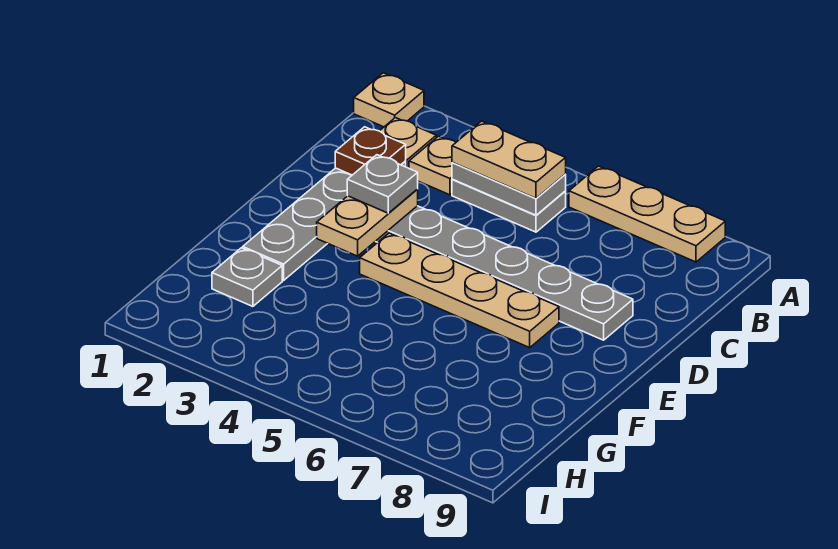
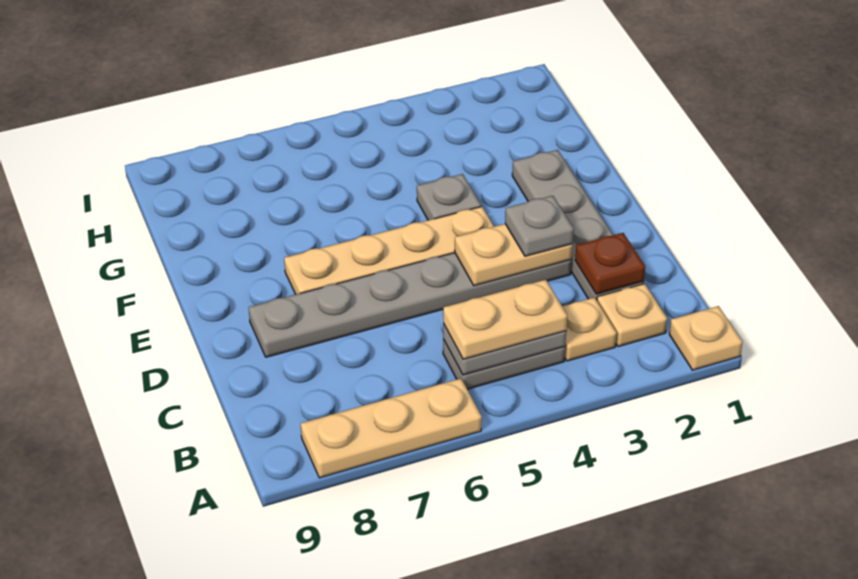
tan plate D3:E3 level 2 -> tan plate D3:D4 level 2
grey plate G2 level 1 -> grey plate F4 level 1

